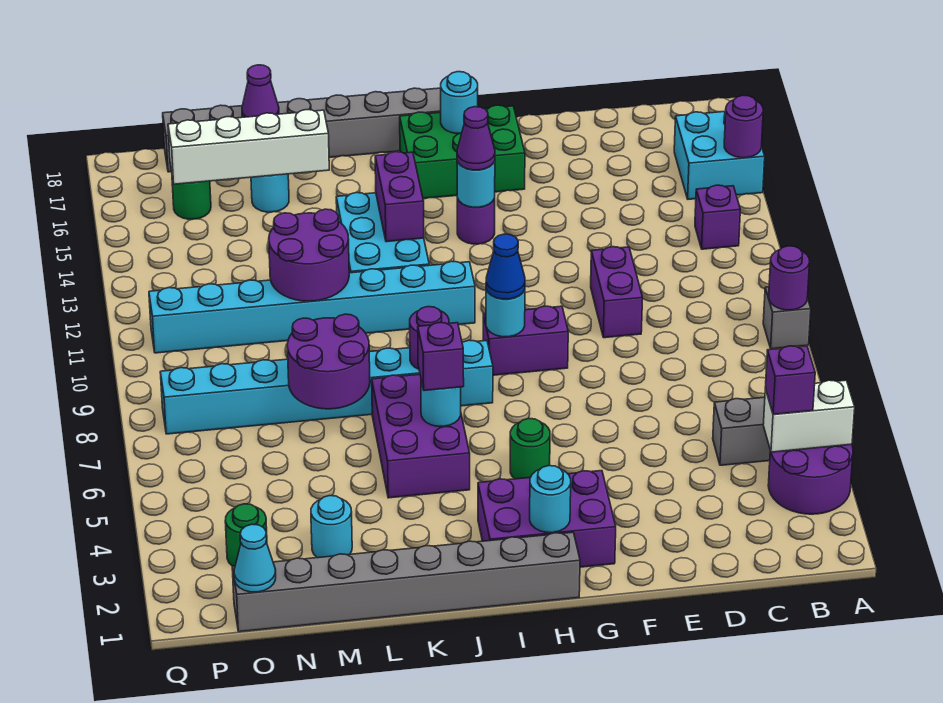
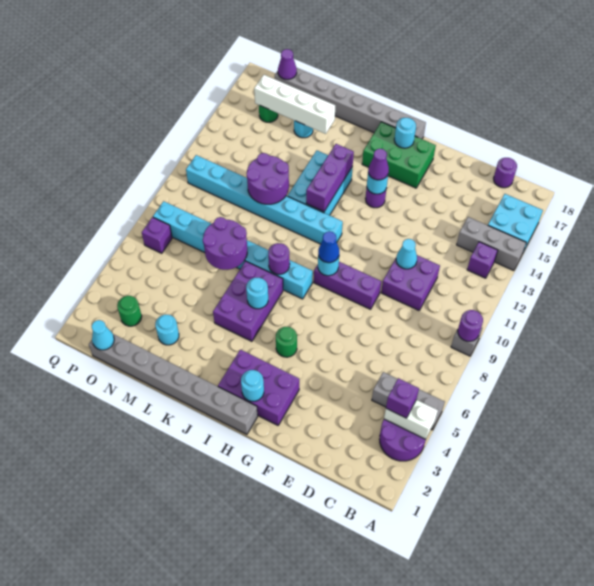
none -> grey brick A14:C14 level 1
purple round brick A15 level 2 -> purple round brick C18 level 1
purple brick E10:E11 level 1 -> purple brick D10:E11 level 1
none -> cyan cone E11 level 2
purple brick G9:H9 level 1 -> purple brick F9:H9 level 1
purple brick J6 level 3 -> purple brick P7 level 1
purple brick J13:J14 level 2 -> purple brick J12:J14 level 2
purple cone M18 level 2 -> purple cone O18 level 2

